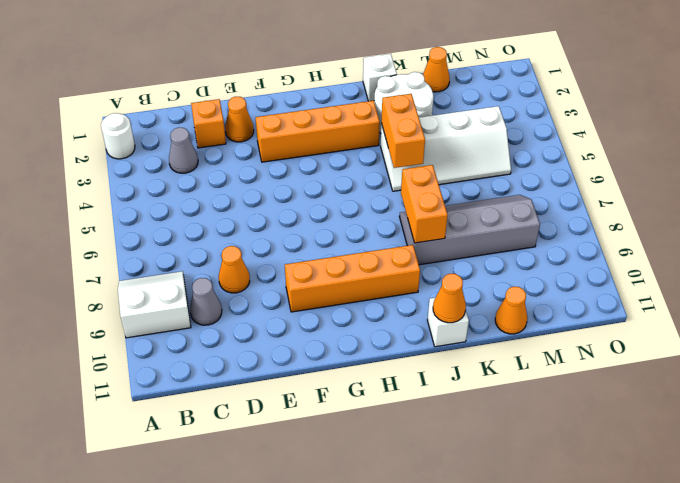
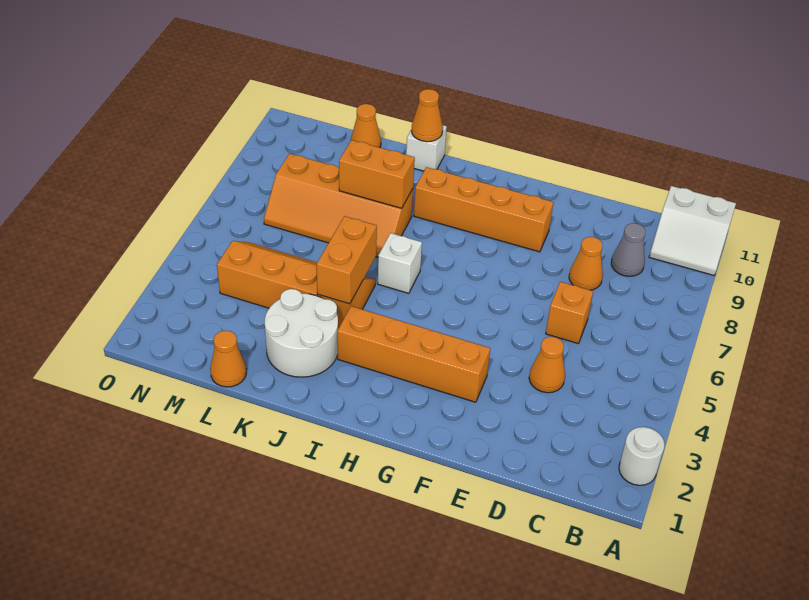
white slope A8:B9 level 1 top 9 -> white slope A10:B11 level 1 top 11
grey cone C3 level 1 -> none
orange brick D2 level 1 -> orange brick D6 level 1
orange cone E2 level 1 -> orange cone D4 level 1
white brick J1 level 1 -> white brick I6 level 1
white slope J4:M5 level 1 top 4 -> orange slope J4:M5 level 1 top 4
grey slope J7:M8 level 1 top 8 -> orange slope J7:M8 level 1 top 8
orange brick J7:J8 level 2 -> orange brick J8:K8 level 2

